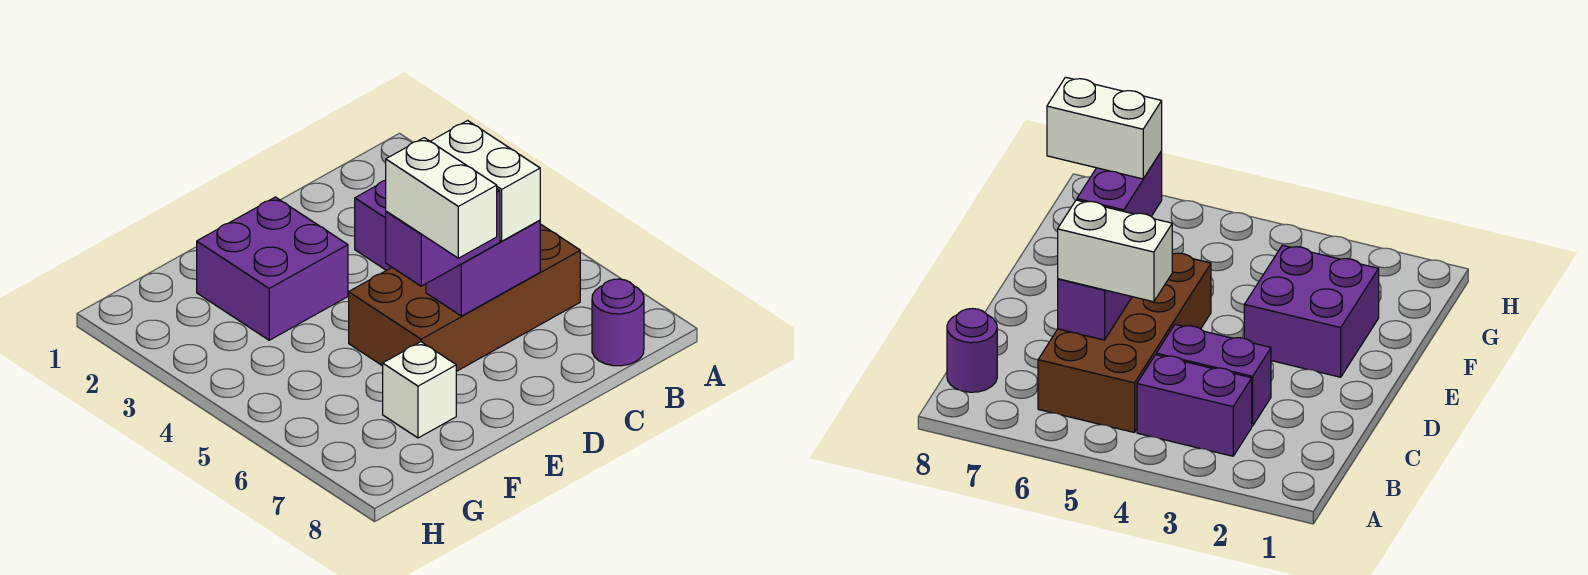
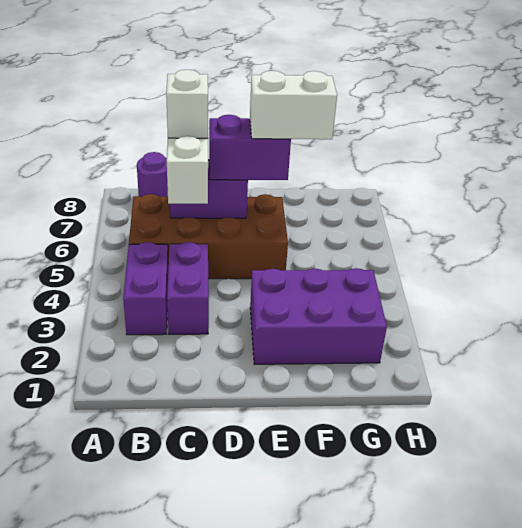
purple brick E2:F3 level 1 -> purple brick E2:G3 level 1
white brick E6:E7 level 4 -> white brick E6:F6 level 4
white brick F7 level 1 -> white brick C6 level 4

